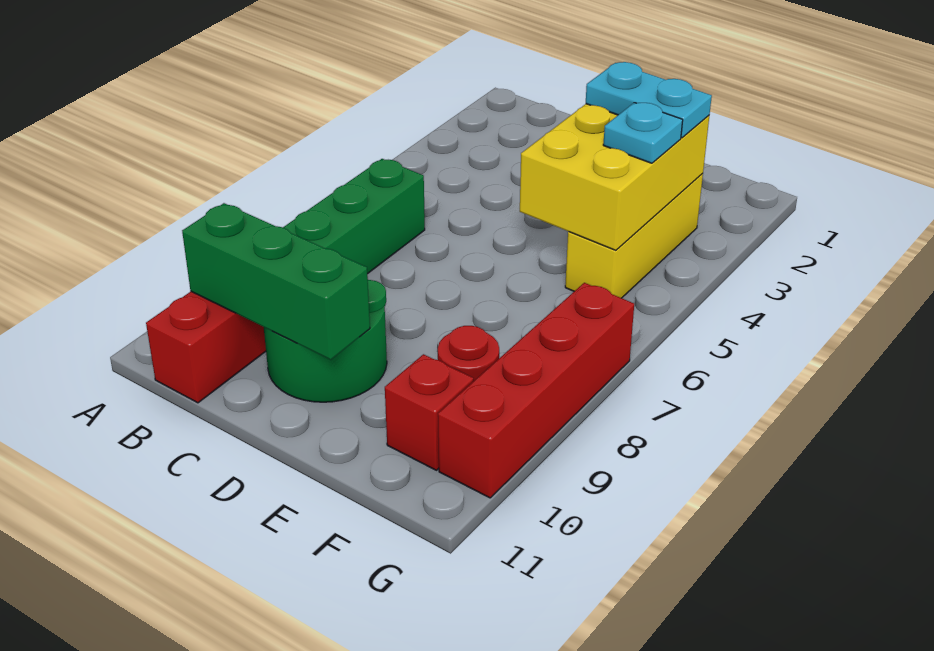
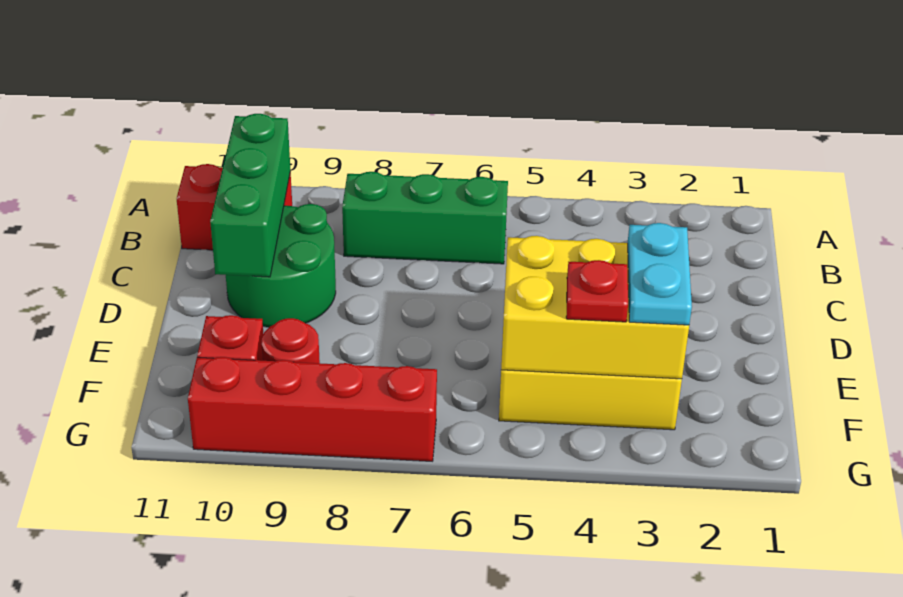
cyan plate F4 level 3 -> red plate F4 level 3

